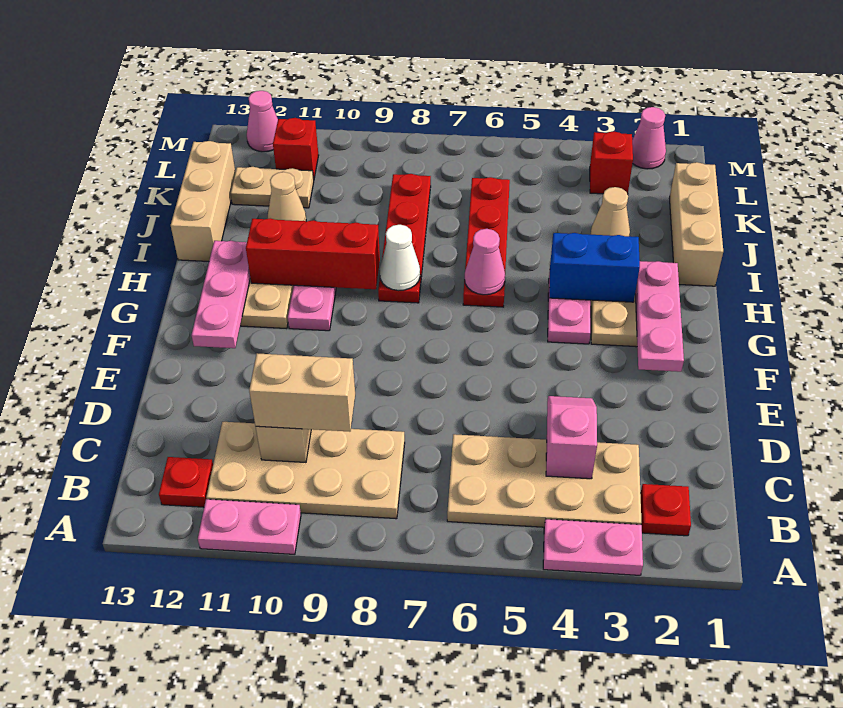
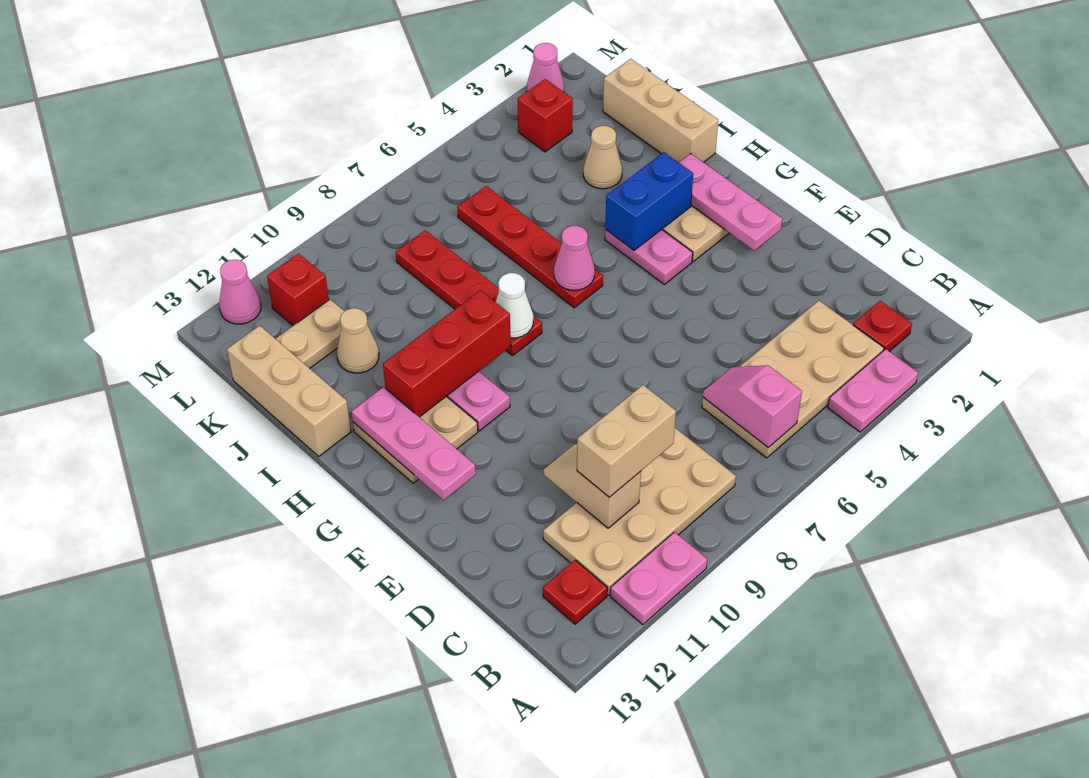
pink slope C4:D4 level 2 top C -> pink slope B6:C6 level 2 top B

